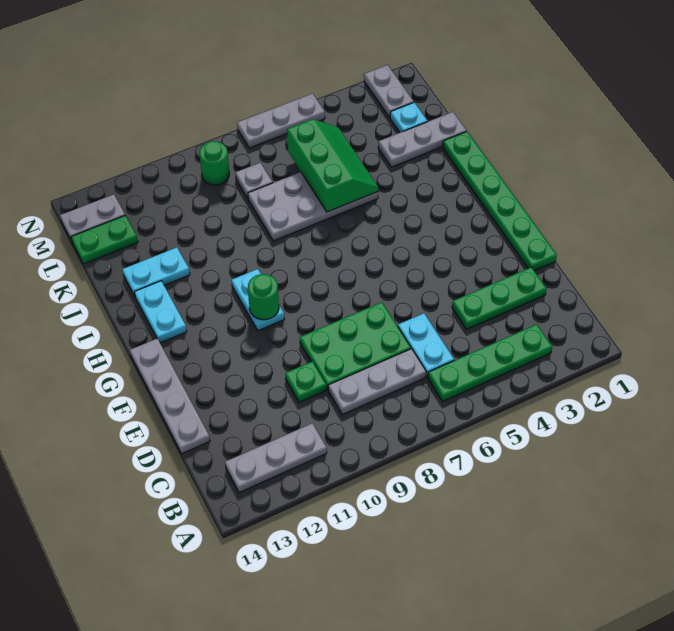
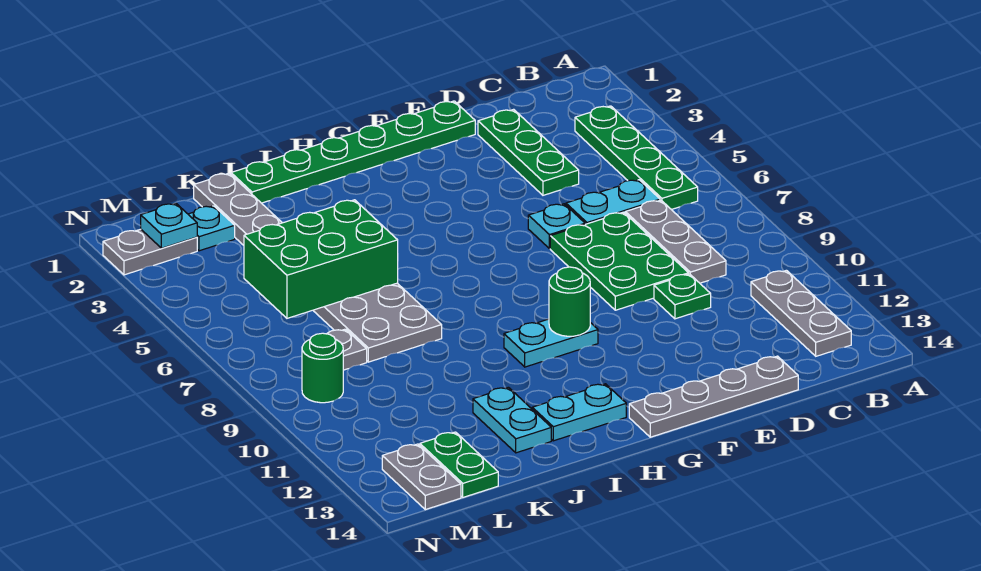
none -> cyan plate E6 level 1
green slope J5:L6 level 2 top 6 -> green brick J5:L6 level 2
none -> cyan plate M2 level 2
grey plate N5:N7 level 1 -> none

